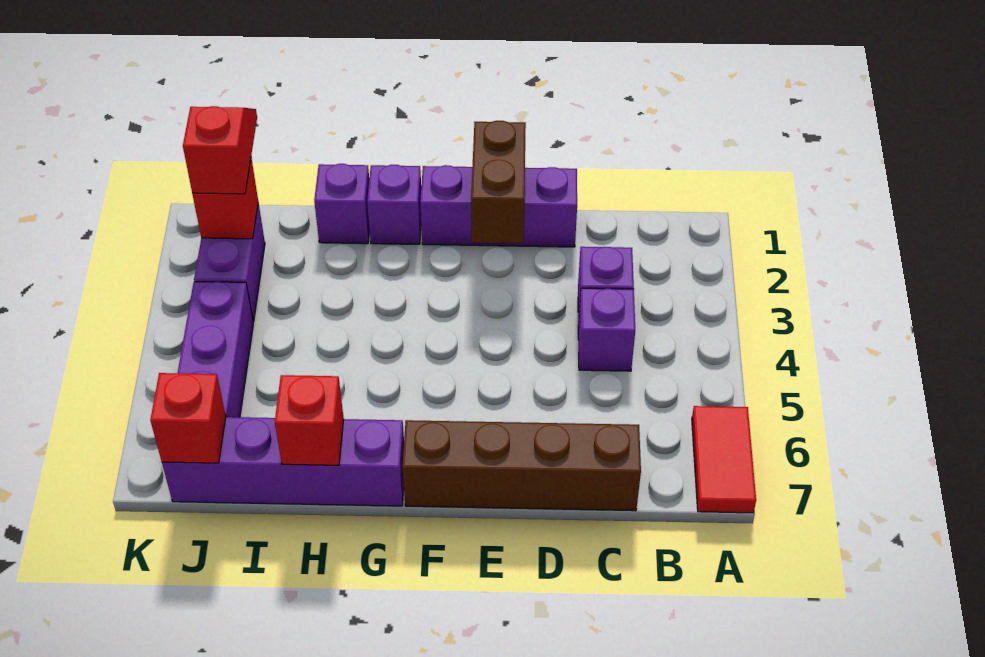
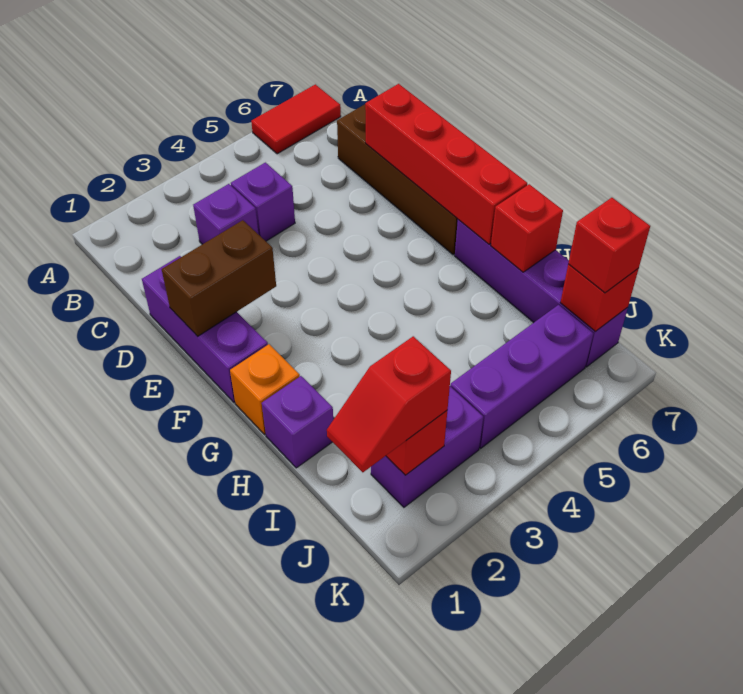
none -> red brick D7:G7 level 2
purple brick G1 level 1 -> orange brick G1 level 1
none -> red brick J7 level 3

